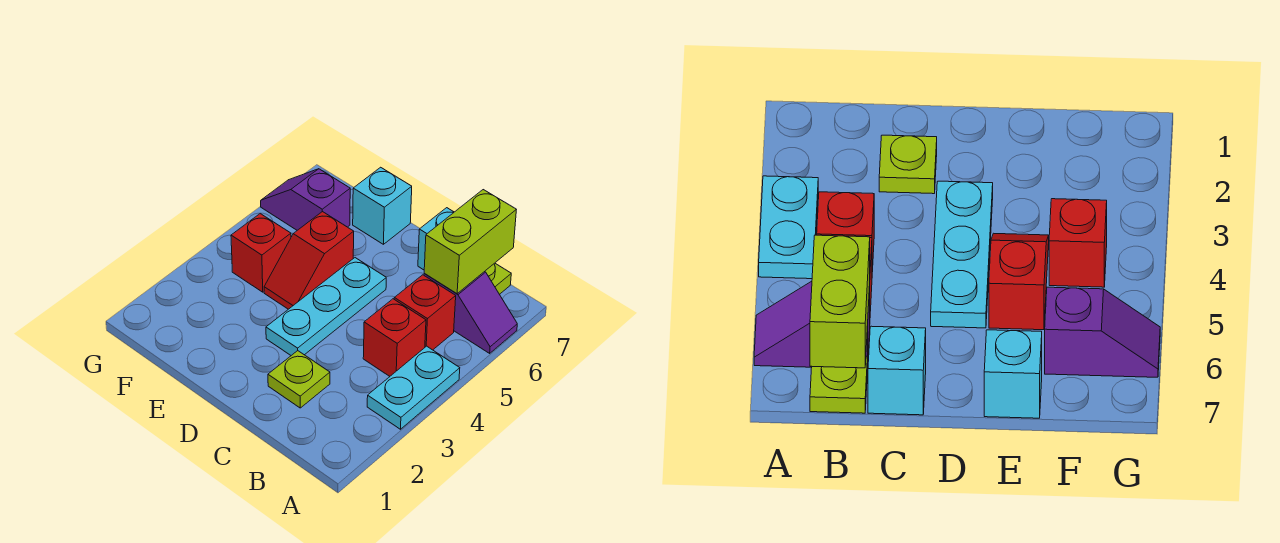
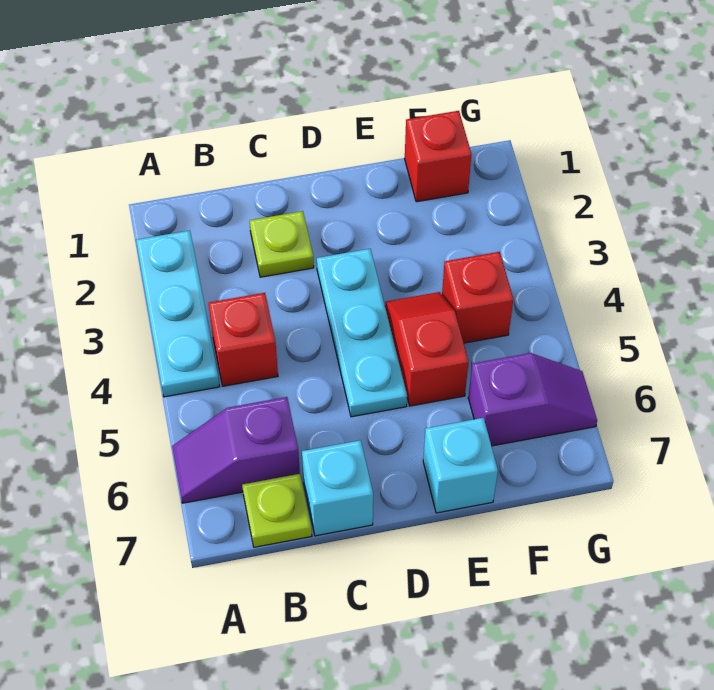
cyan plate A3:A4 level 1 -> cyan plate A2:A4 level 1
red brick B5 level 1 -> red brick F1 level 1
lime brick B6:B7 level 2 -> none

